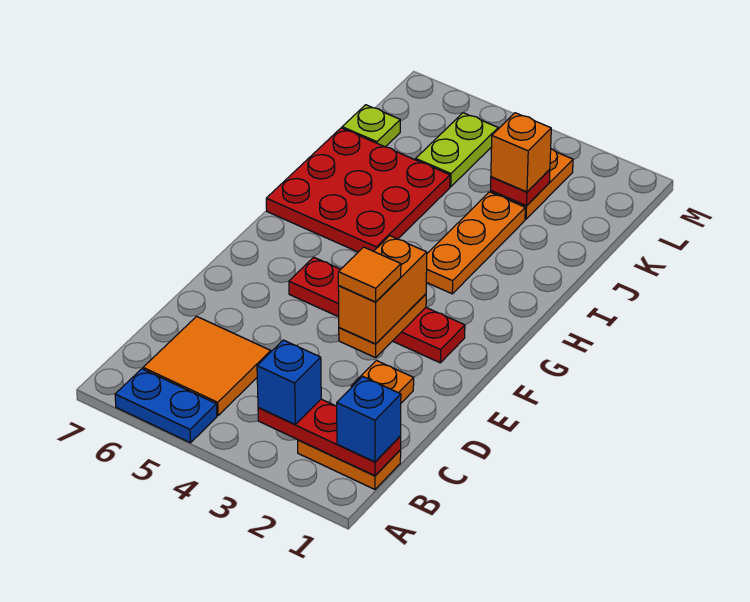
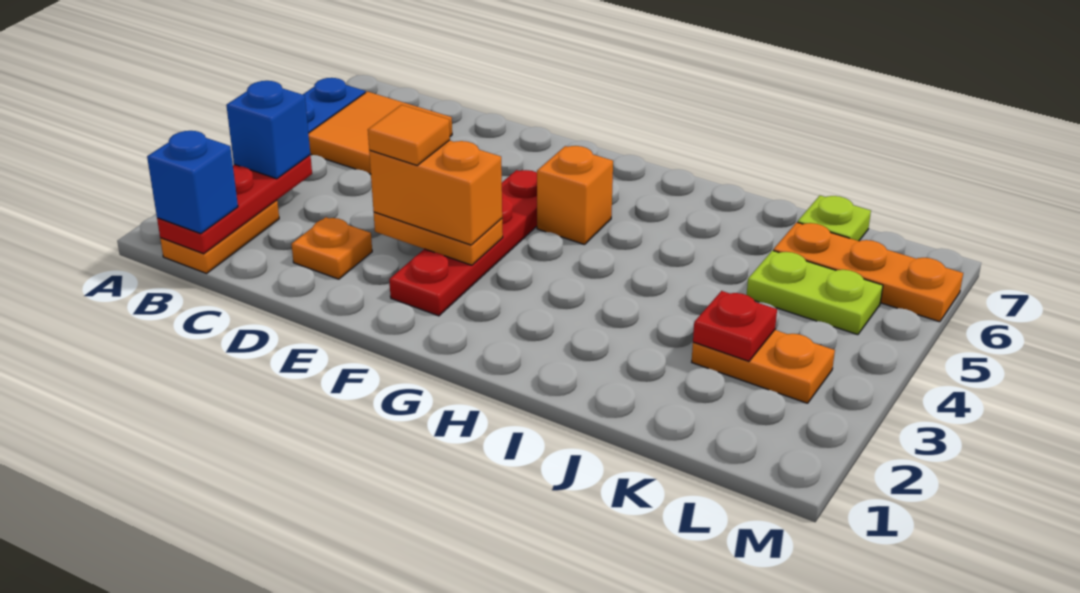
orange plate H3:J3 level 1 -> orange plate K6:M6 level 1
red plate H5:J7 level 1 -> none
orange brick K3 level 3 -> orange brick G5 level 1

